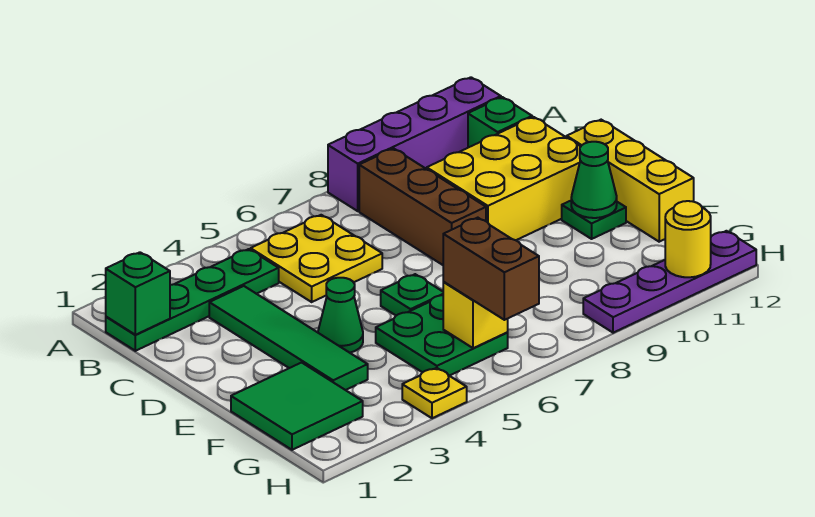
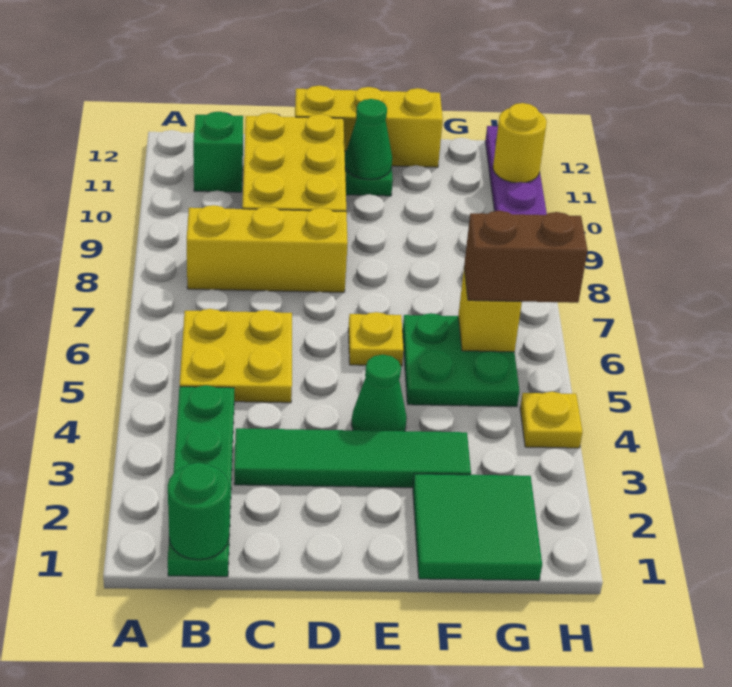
purple brick A8:A11 level 1 -> none
green brick B1 level 2 -> green round brick B1 level 2
brown brick B8:D8 level 1 -> yellow brick B8:D8 level 1
green plate E6 level 1 -> yellow plate E6 level 1

